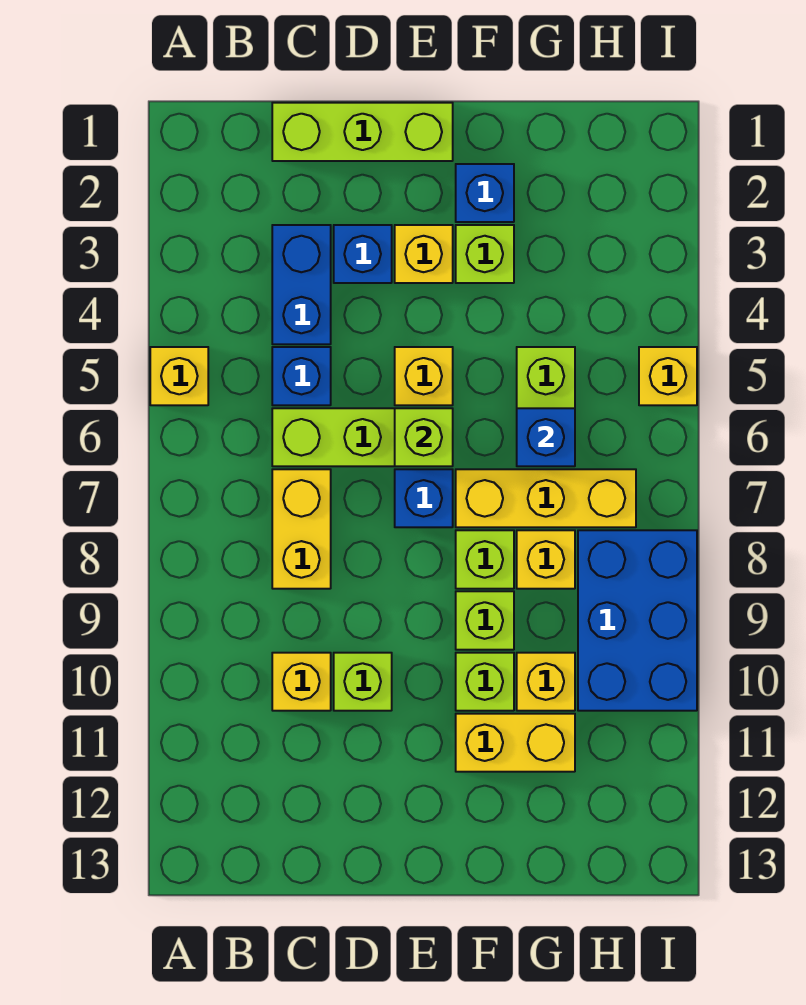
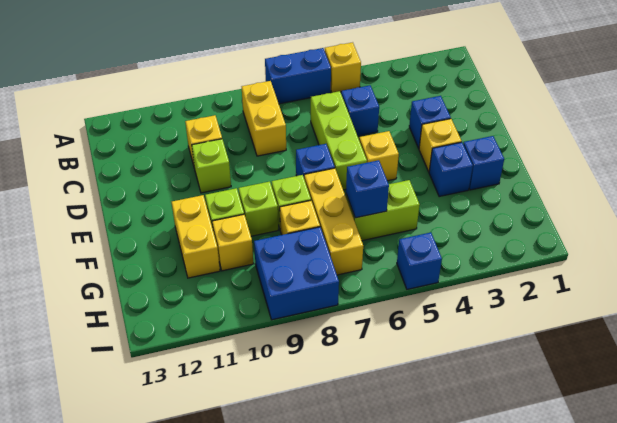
lime brick C1:E1 level 1 -> none
blue brick C3:C4 level 1 -> blue brick A6:A7 level 1
yellow brick C7:C8 level 1 -> yellow brick B8:C8 level 1
lime brick E6 level 2 -> none
lime brick F3 level 1 -> blue brick F3 level 1
blue brick H8:I10 level 1 -> blue brick H8:I9 level 1
yellow brick I5 level 1 -> blue brick I5 level 1

